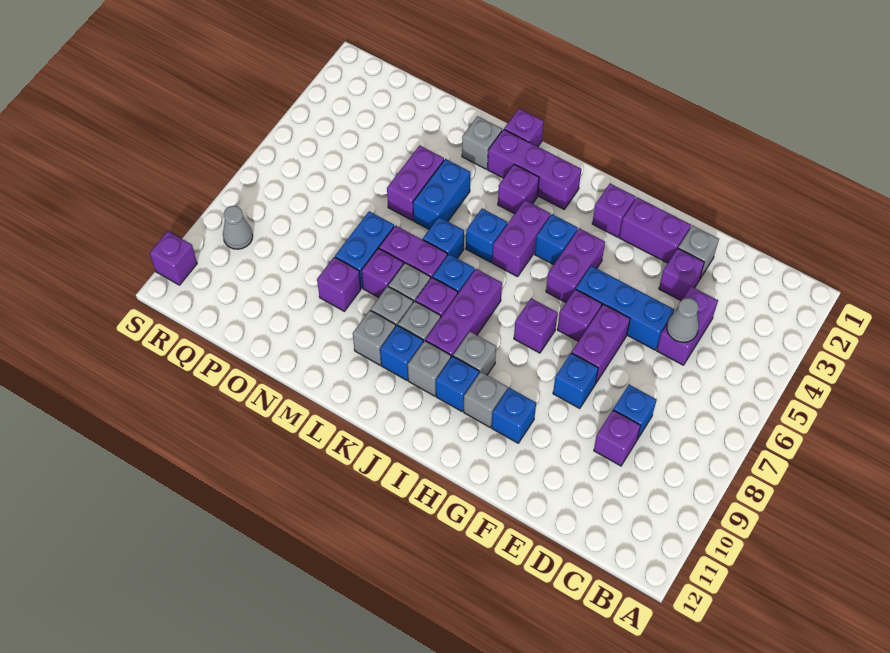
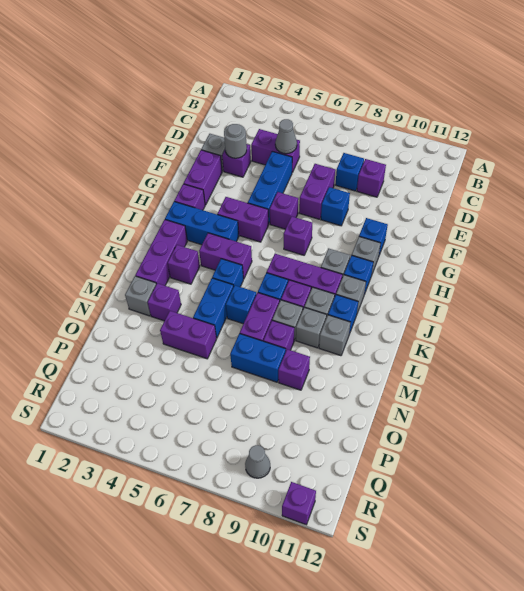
none -> grey round brick E3 level 2
purple brick F6:F7 level 1 -> purple brick E7:F7 level 1
blue brick I4 level 1 -> blue brick I2:I4 level 1
purple brick L1 level 1 -> purple brick M3 level 1
blue brick M4:M5 level 1 -> blue brick L5:M5 level 1

